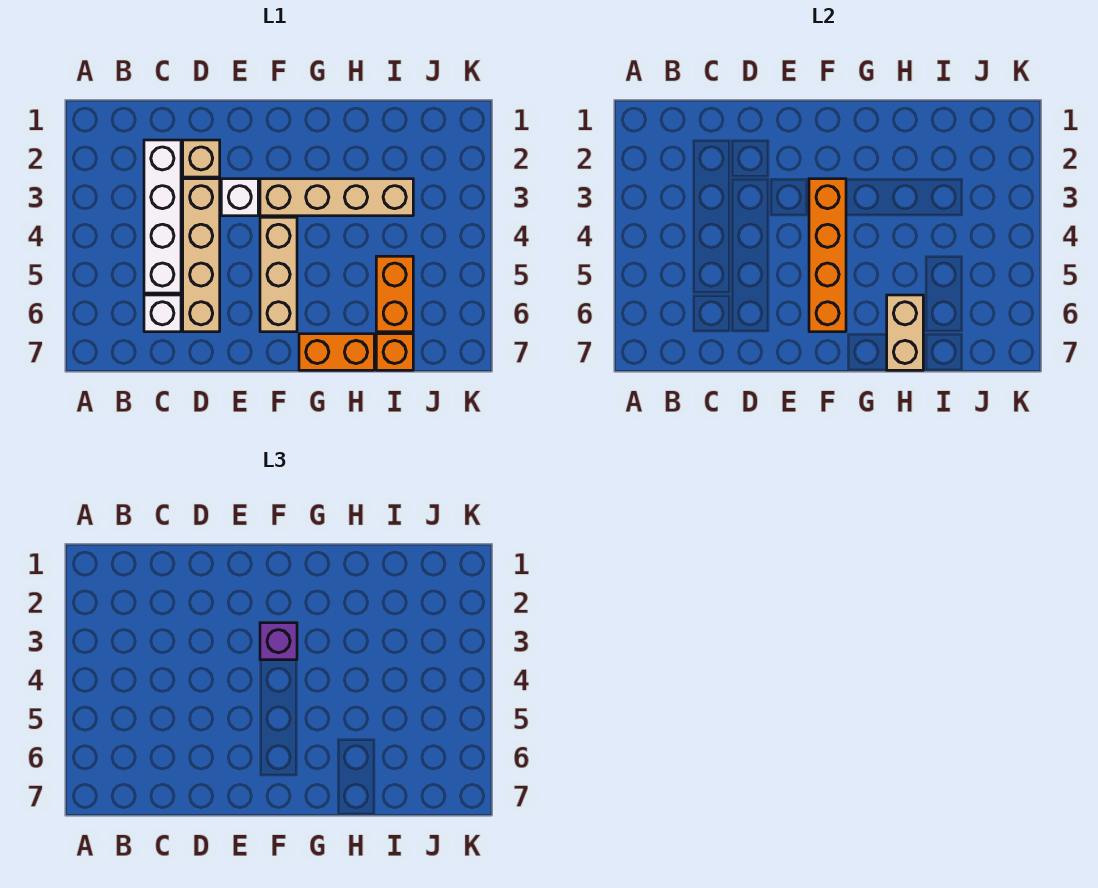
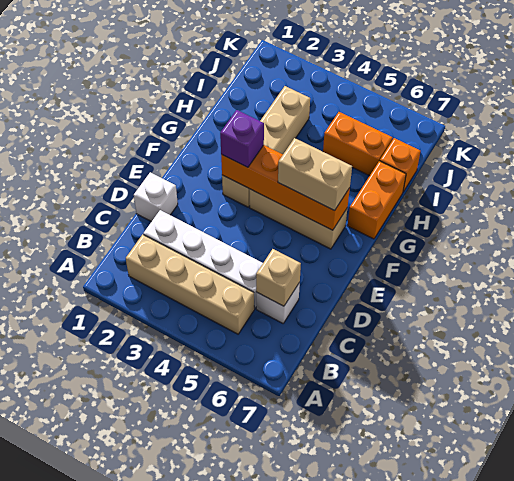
tan brick D2 level 1 -> tan brick C6 level 2
tan brick D3:D6 level 1 -> tan brick B2:B5 level 1
white brick E3 level 1 -> white brick D1 level 1
tan brick H6:H7 level 2 -> tan brick F5:F6 level 3

